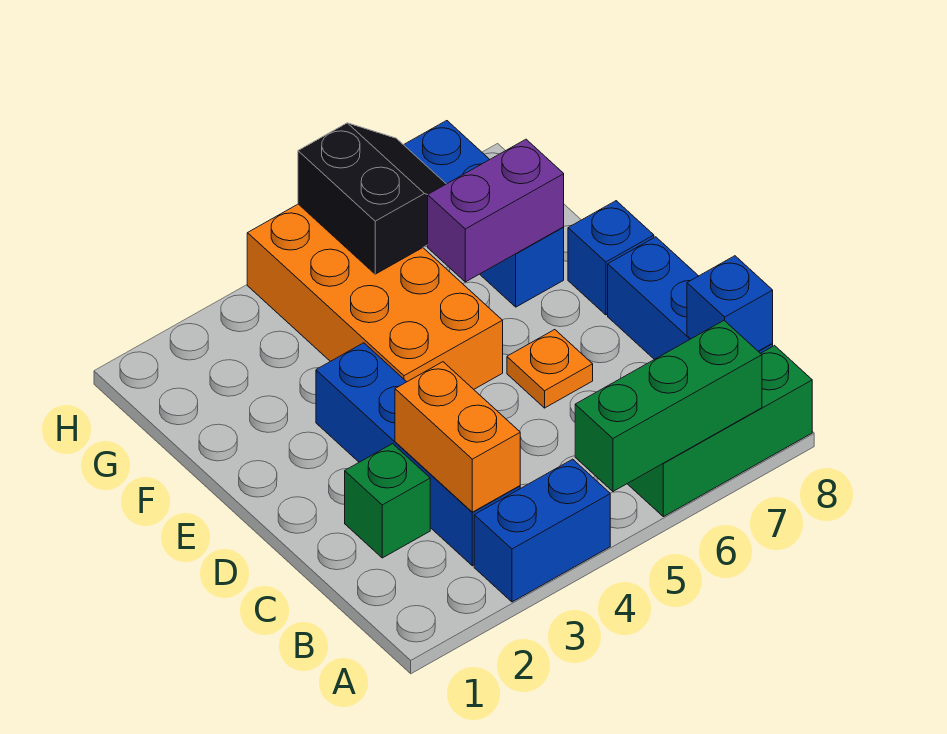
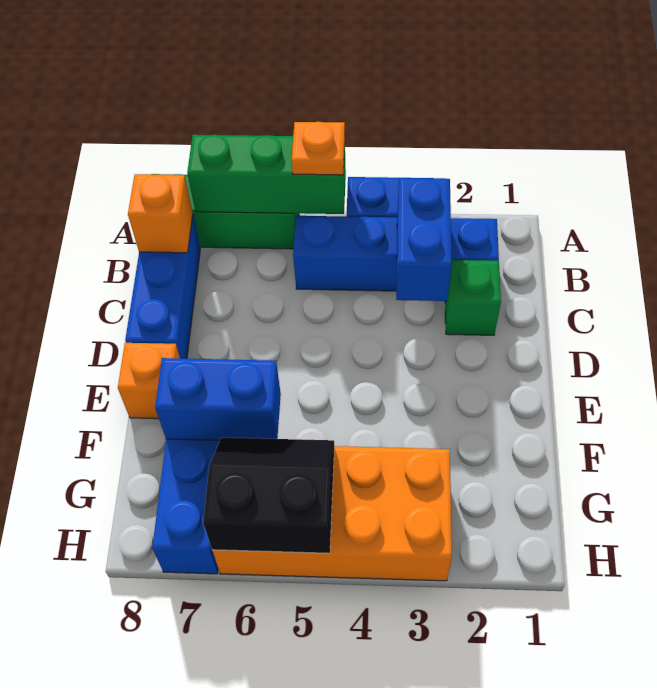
blue brick B3:E3 level 1 -> blue brick B2:B5 level 1
orange brick B3:C3 level 2 -> blue brick B3:C3 level 2
blue brick B8 level 2 -> orange brick B8 level 2
orange plate D6 level 1 -> orange plate A5 level 3
orange brick E4:H5 level 1 -> orange brick G3:H6 level 1
blue brick E8 level 1 -> orange brick E8 level 1
purple brick F6:F7 level 2 -> blue brick F6:F7 level 2
black slope G5:H6 level 2 top 5 -> black slope G5:H6 level 2 top H

